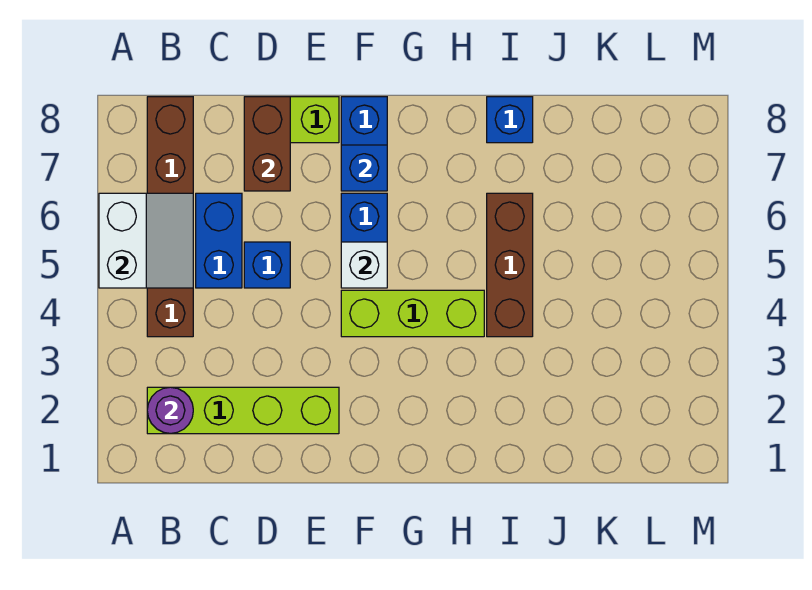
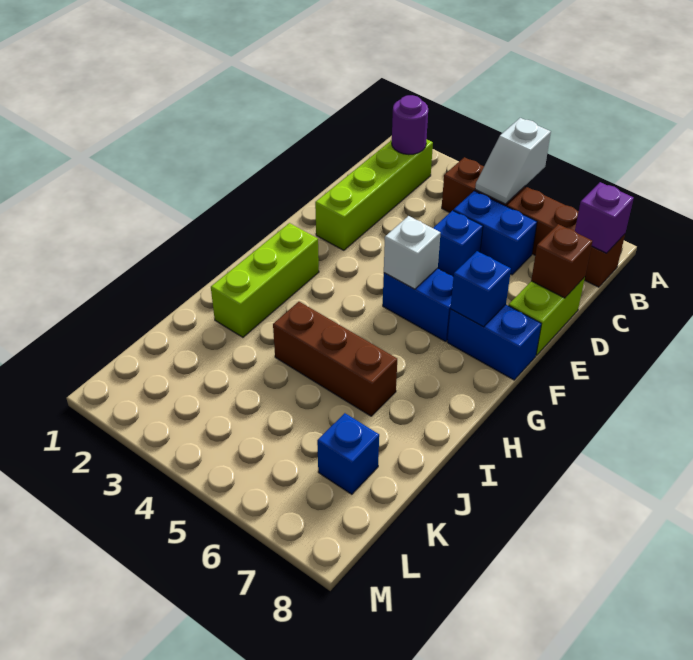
white slope A5:B6 level 2 top A -> white slope A5:B5 level 2 top A
none -> purple brick B8 level 2
brown brick D7:D8 level 2 -> brown brick D8 level 2
lime brick F4:H4 level 1 -> lime brick G2:I2 level 1
blue brick I8 level 1 -> blue brick K7 level 1

